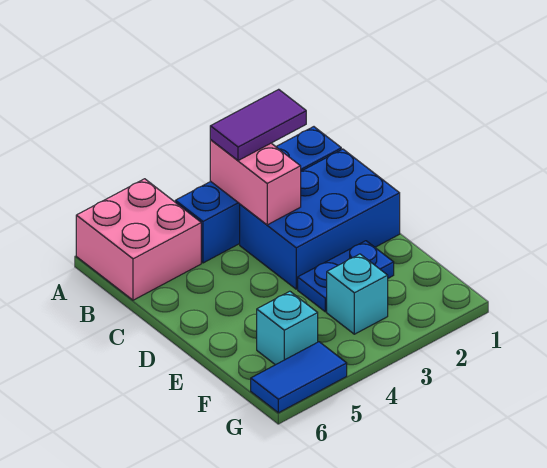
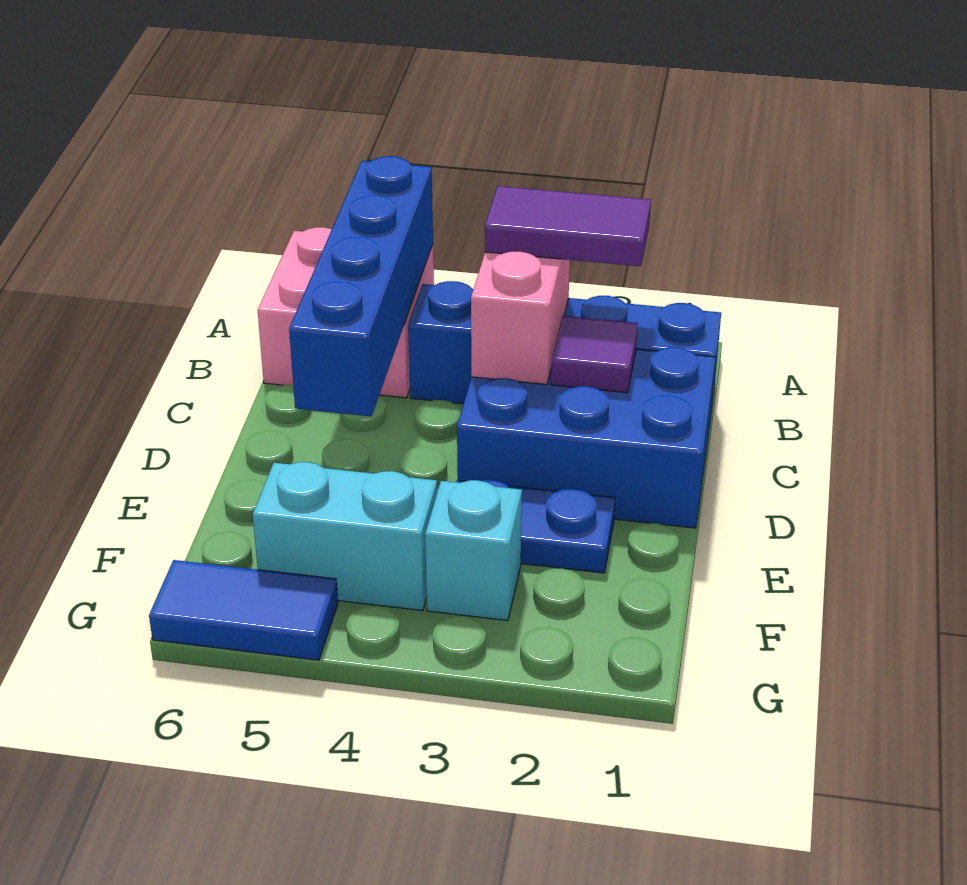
none -> blue brick A5:D5 level 2
none -> purple tile C2 level 2
cyan brick F5 level 1 -> cyan brick F4:F5 level 1

